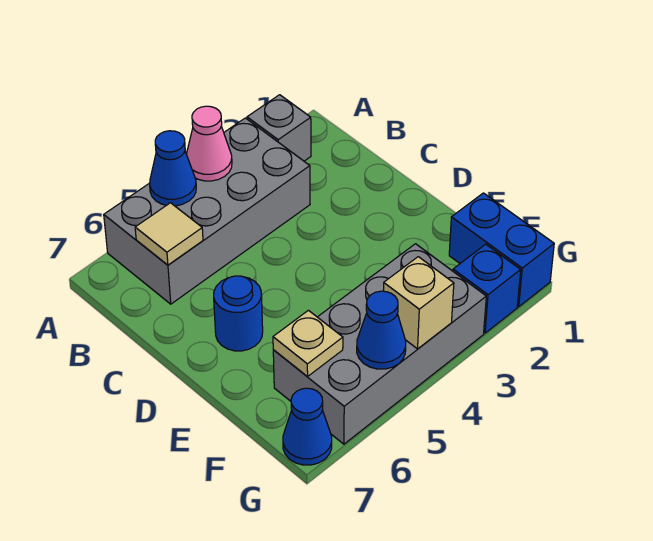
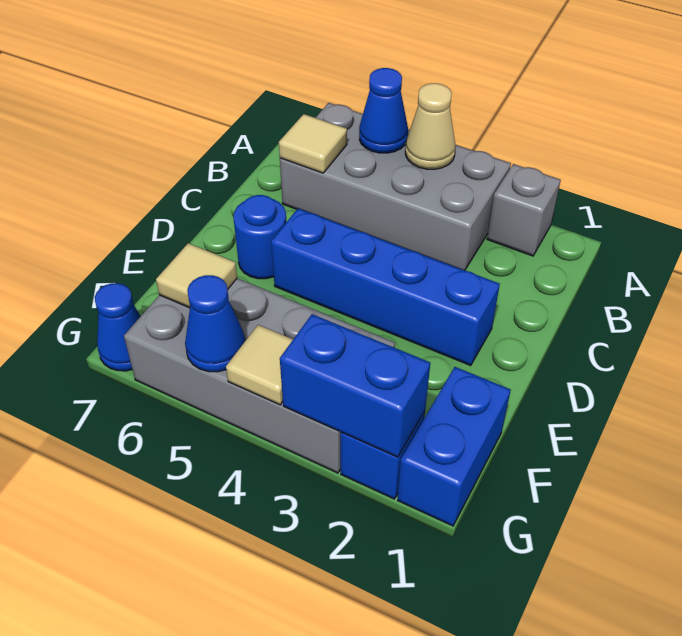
pink cone A4 level 2 -> tan cone A4 level 2
none -> blue brick D2:D5 level 1
tan plate F6 level 2 -> tan tile F6 level 2
none -> blue brick G2:G3 level 2
tan brick G4 level 2 -> tan tile G4 level 2

